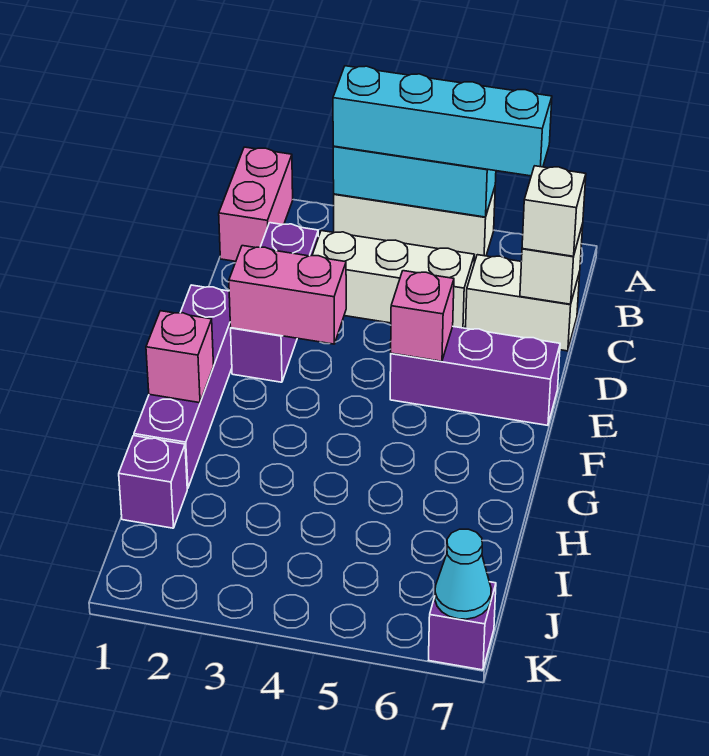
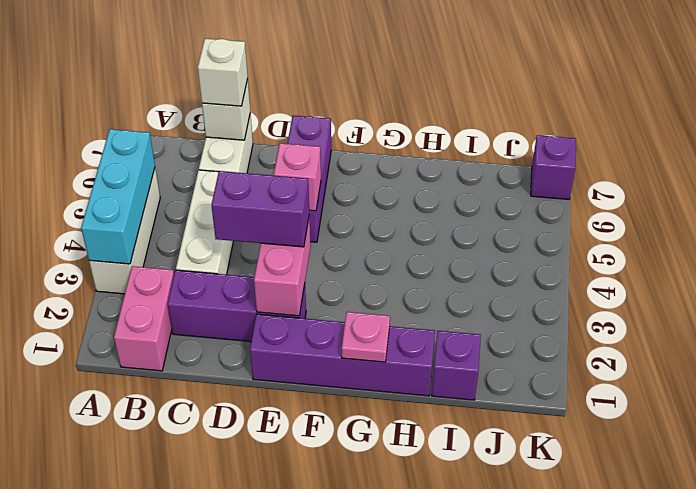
pink brick A1:B1 level 1 -> pink brick B1:B2 level 1
cyan brick A3:A6 level 3 -> none
none -> purple brick D3:E3 level 3
pink brick G1 level 2 -> pink plate G1 level 2
cyan cone K7 level 2 -> none

